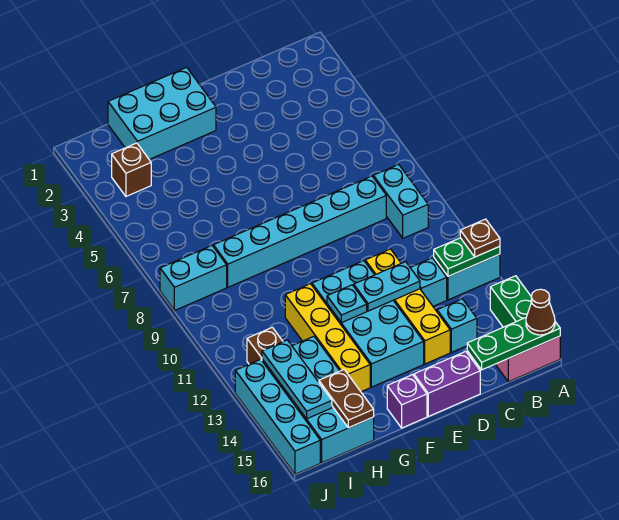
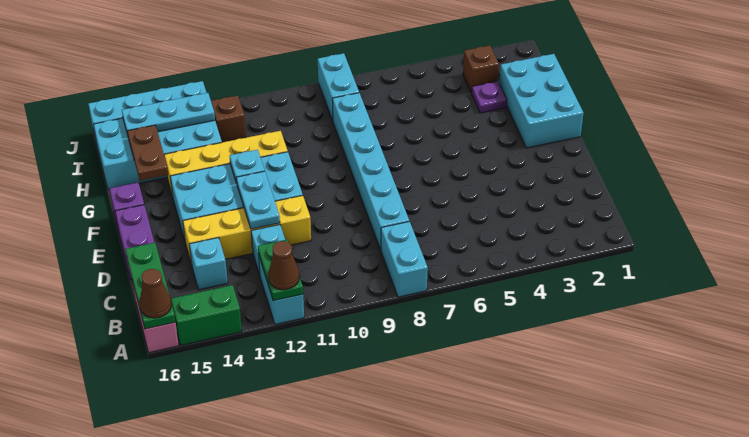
brown plate A12 level 3 -> brown cone A12 level 3
cyan brick B8:B9 level 1 -> cyan brick A8:B8 level 1
none -> purple plate H3 level 1
brown plate H15:H16 level 2 -> brown plate G15:H15 level 2

